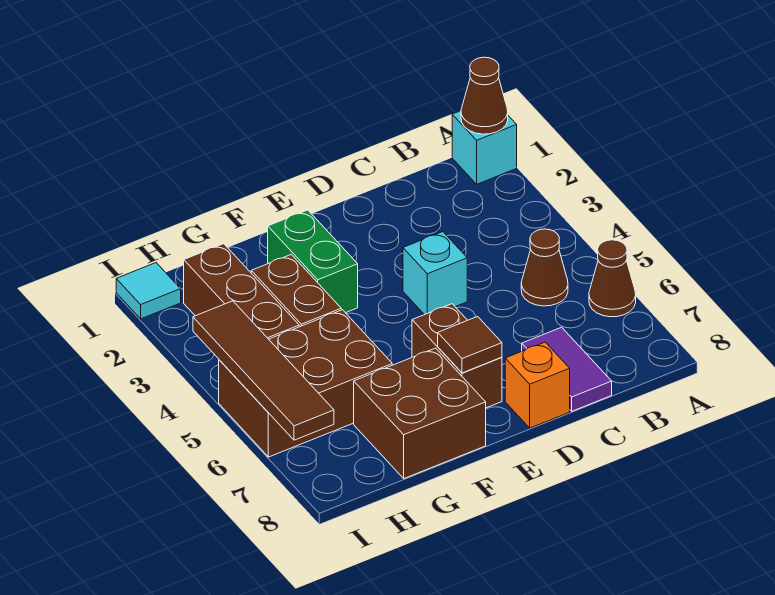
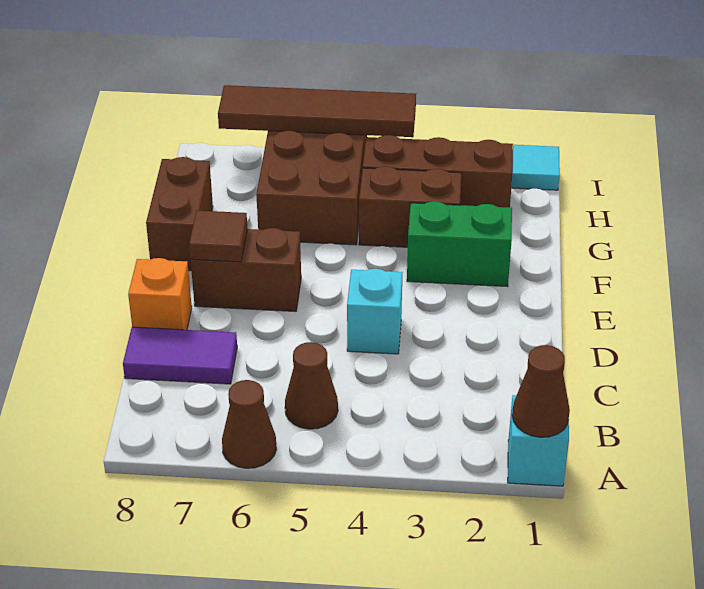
brown brick F7:G8 level 1 -> brown brick F8:G8 level 1

